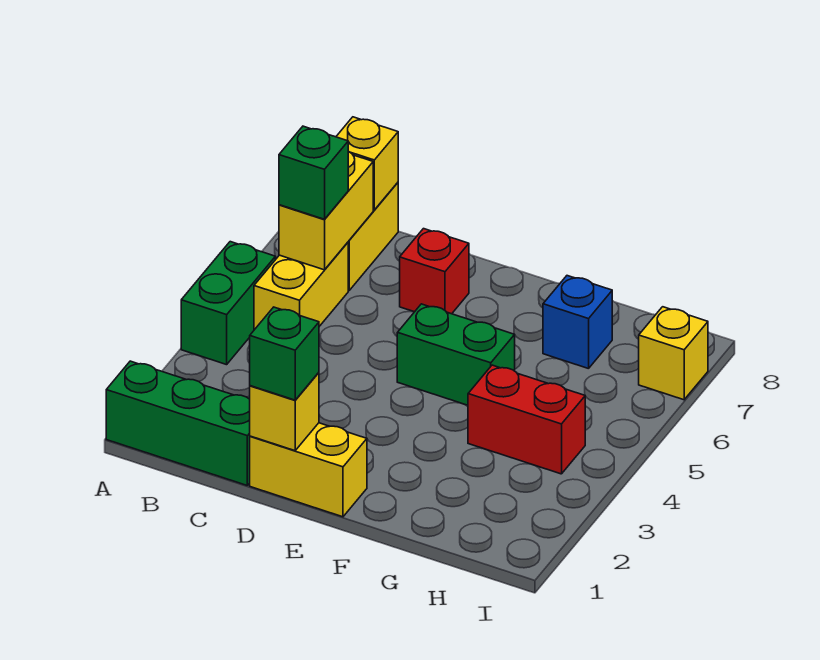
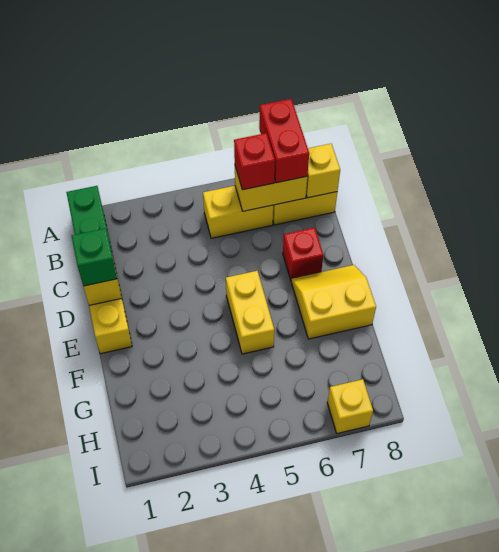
green brick A4:A5 level 1 -> none
green brick B6 level 3 -> red brick B6 level 3
green brick E5:F5 level 1 -> yellow brick E5:F5 level 1
none -> yellow slope E7:F8 level 1 top F
red brick G4:H4 level 1 -> red brick A7:B7 level 3
blue brick G7 level 1 -> none

